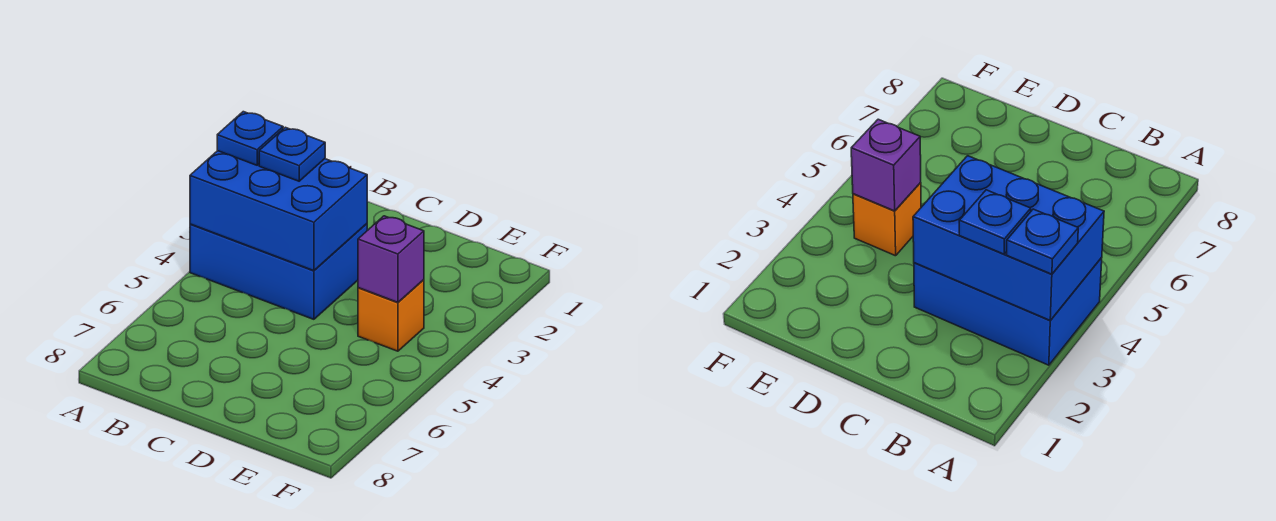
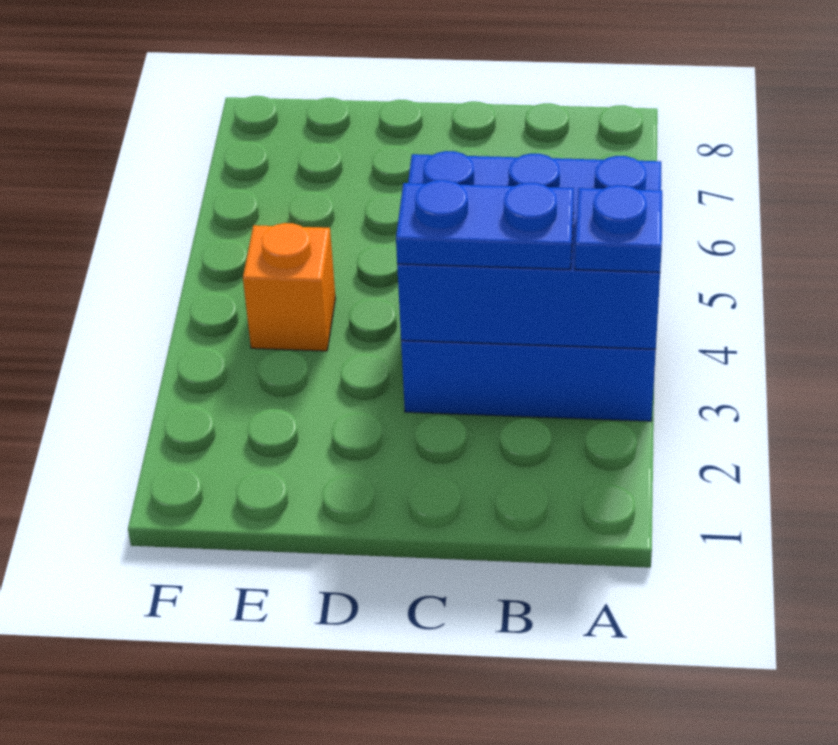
blue plate B3 level 3 -> blue plate B3:C3 level 3
purple brick E4 level 2 -> none

